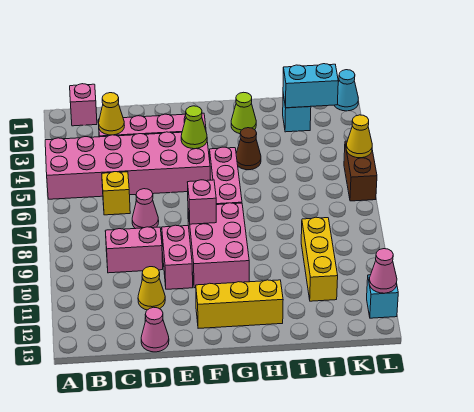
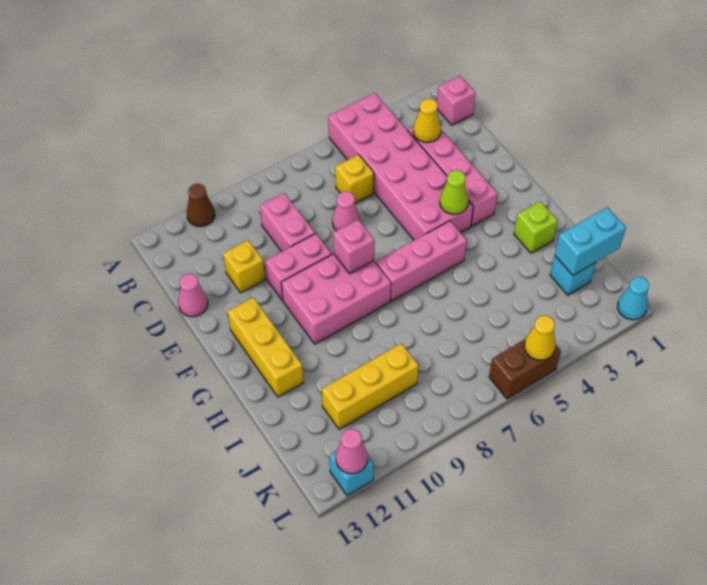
yellow cone D11 level 1 -> yellow brick D11 level 1
lime cone H2 level 1 -> lime brick H2 level 1
brown cone H4 level 1 -> brown cone A11 level 1
cyan brick J2:K2 level 2 -> cyan brick J1:J2 level 2

